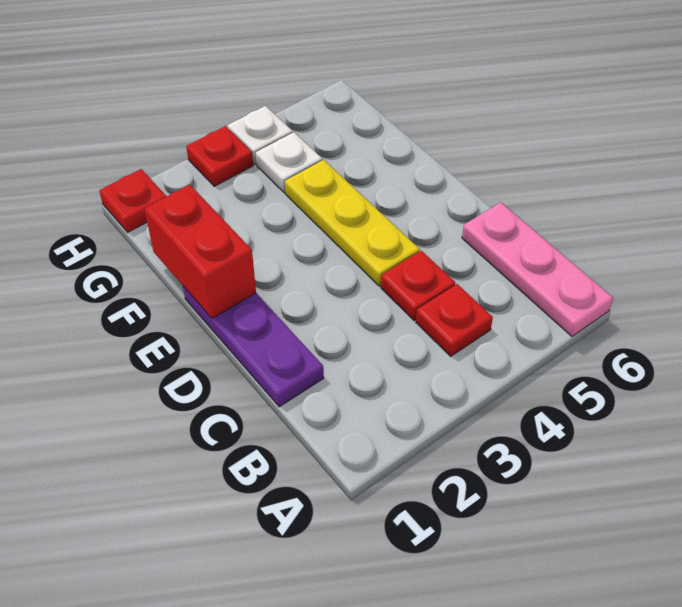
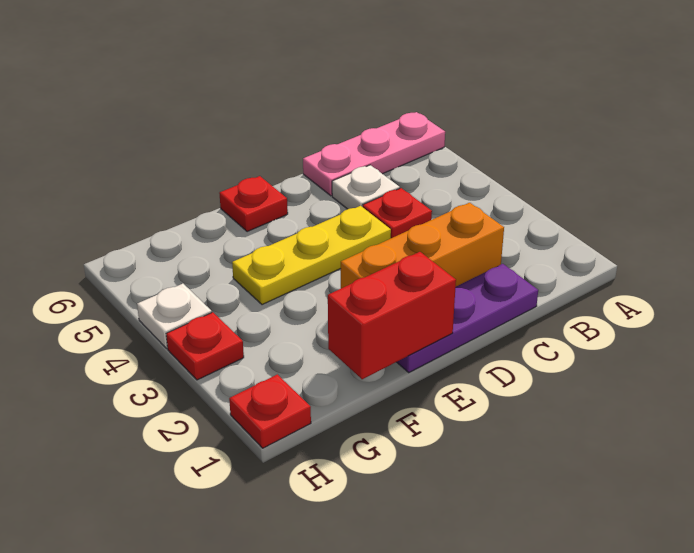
red plate B4 level 1 -> red plate E6 level 1
none -> orange brick C2:E2 level 1
white plate G4 level 1 -> white plate C5 level 1

